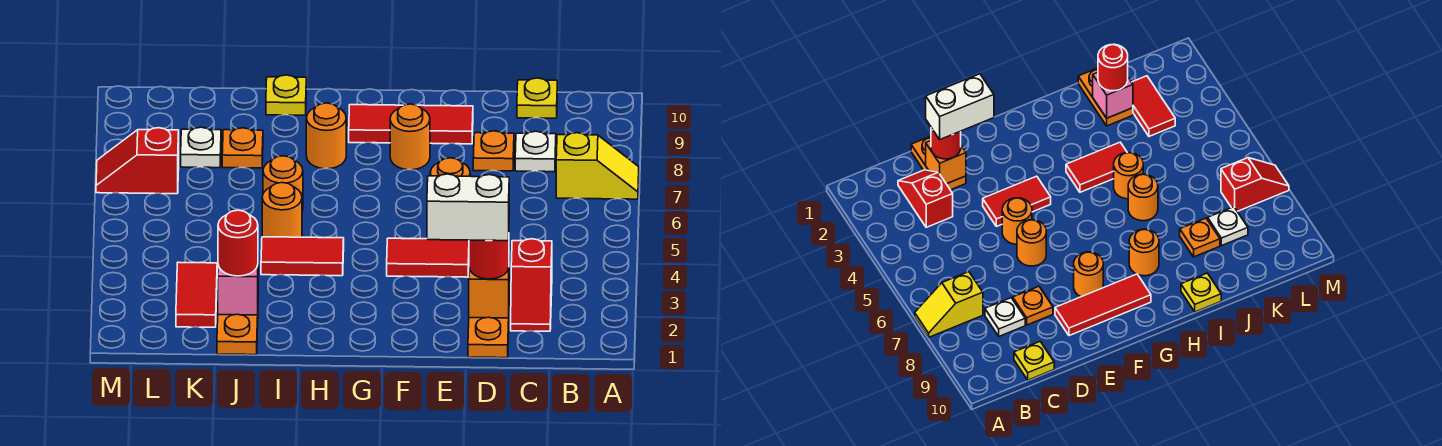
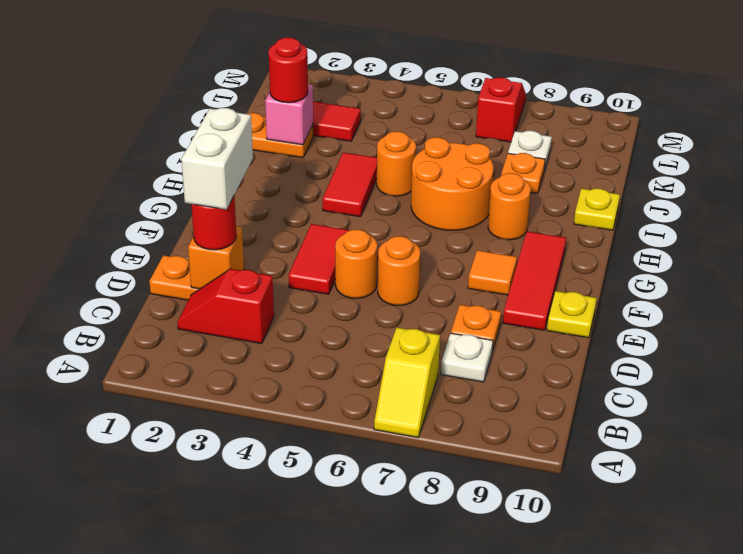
yellow plate C10 level 1 -> yellow plate E10 level 1
orange round brick F8 level 1 -> orange tile F8 level 1
orange round brick I6 level 1 -> orange round brick H6:I7 level 1

